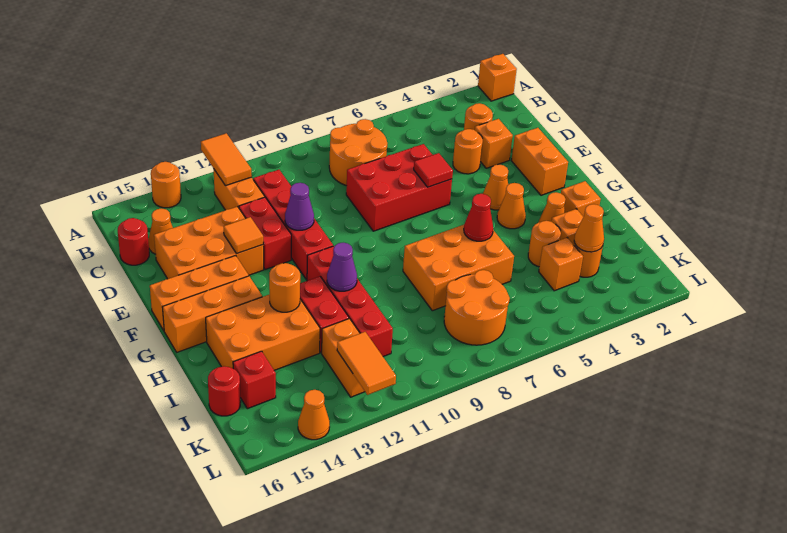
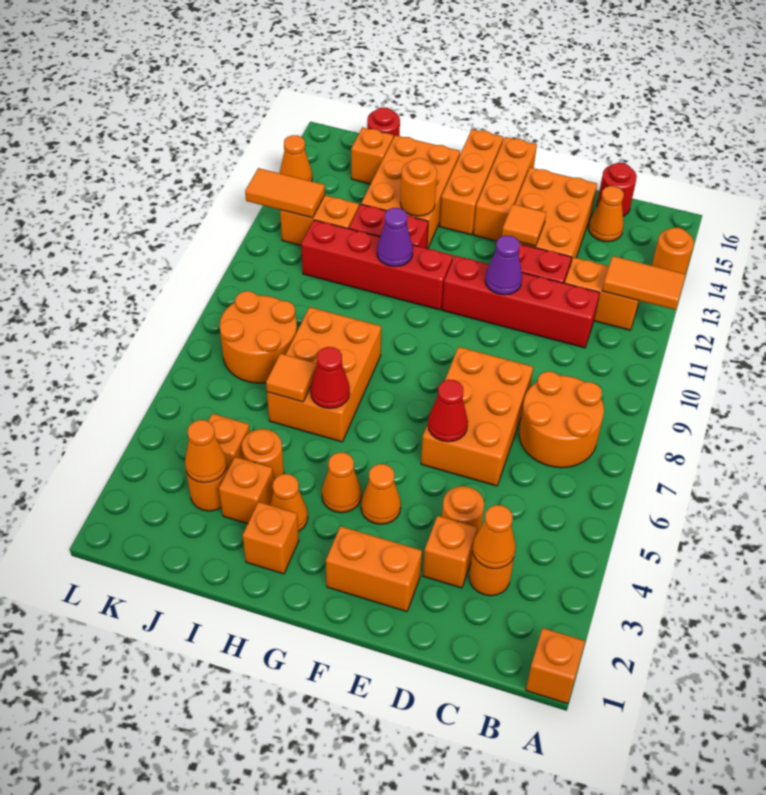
none -> orange cone C3 level 2
red brick D6:E8 level 1 -> orange brick D6:E8 level 1
red tile E6 level 2 -> red cone E6 level 2
none -> orange tile I6 level 2
red brick J15 level 1 -> orange brick J15 level 1

